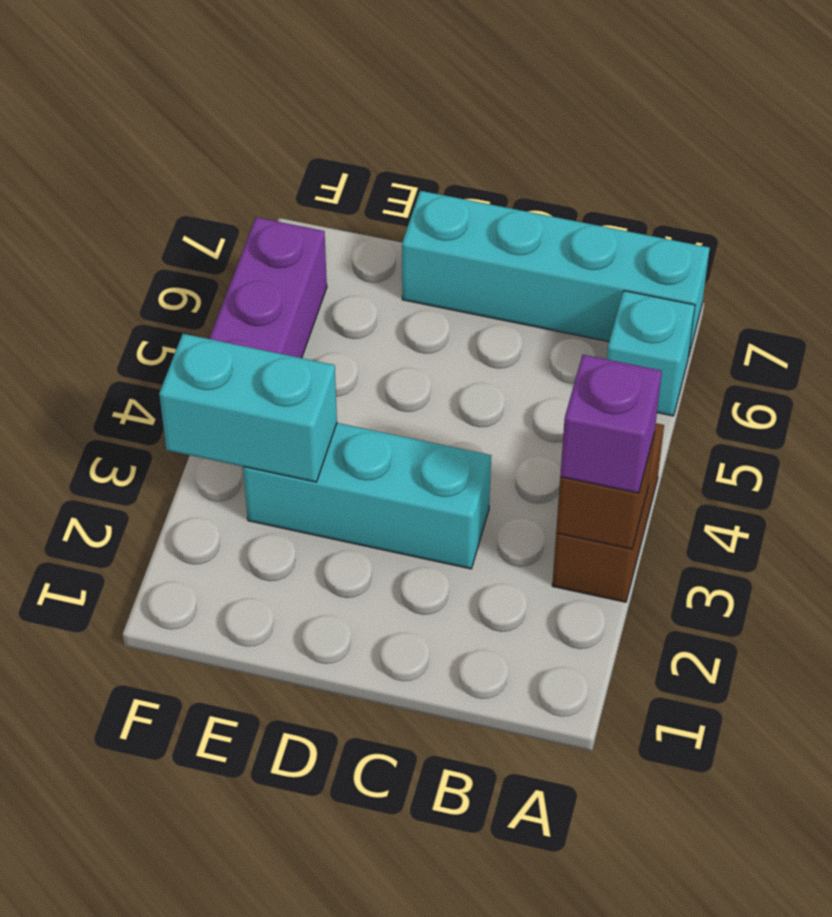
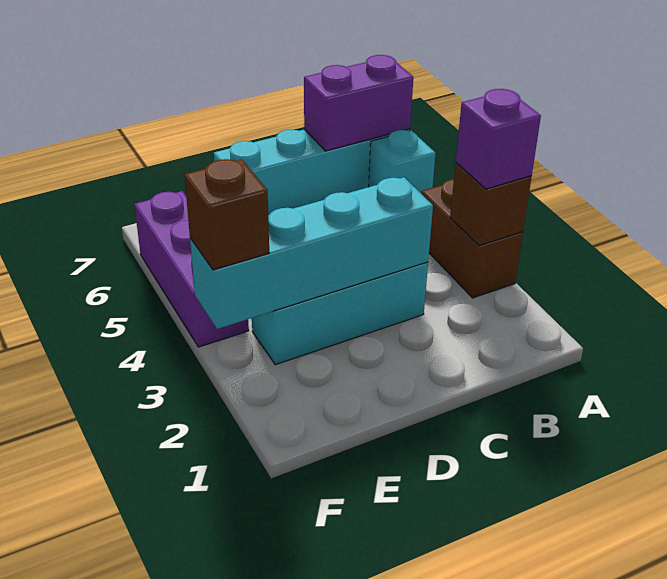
none -> purple brick A7:B7 level 2
cyan brick E3:F3 level 2 -> cyan brick C3:F3 level 2
none -> brown brick F3 level 3

